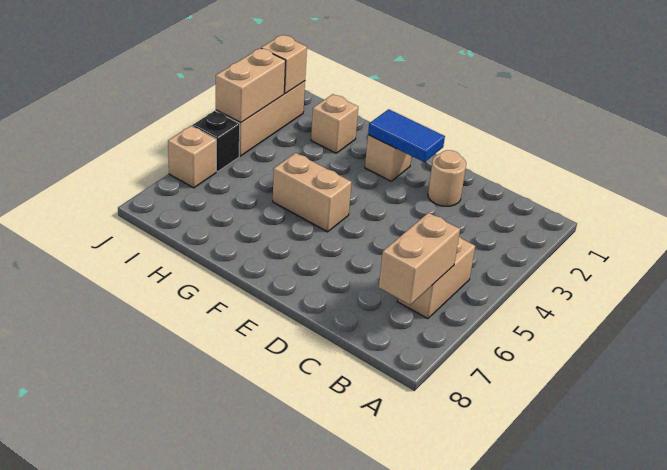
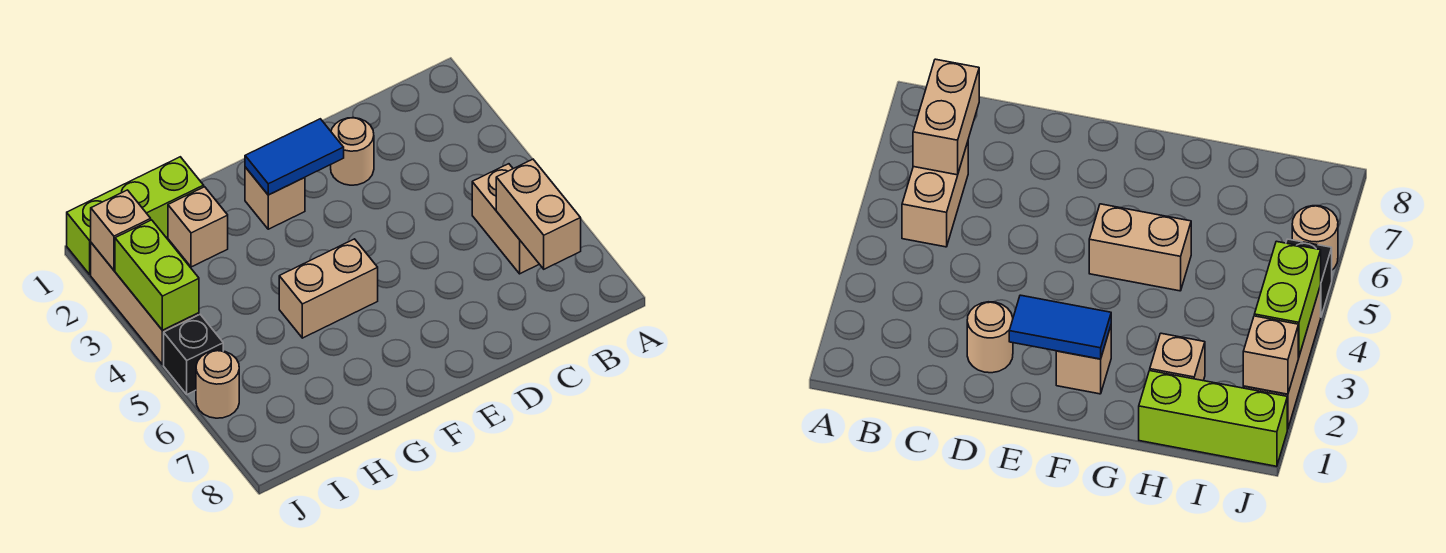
none -> lime brick H1:J1 level 1
tan brick J3:J4 level 2 -> lime brick J3:J4 level 2
tan brick J6 level 1 -> tan round brick J6 level 1

